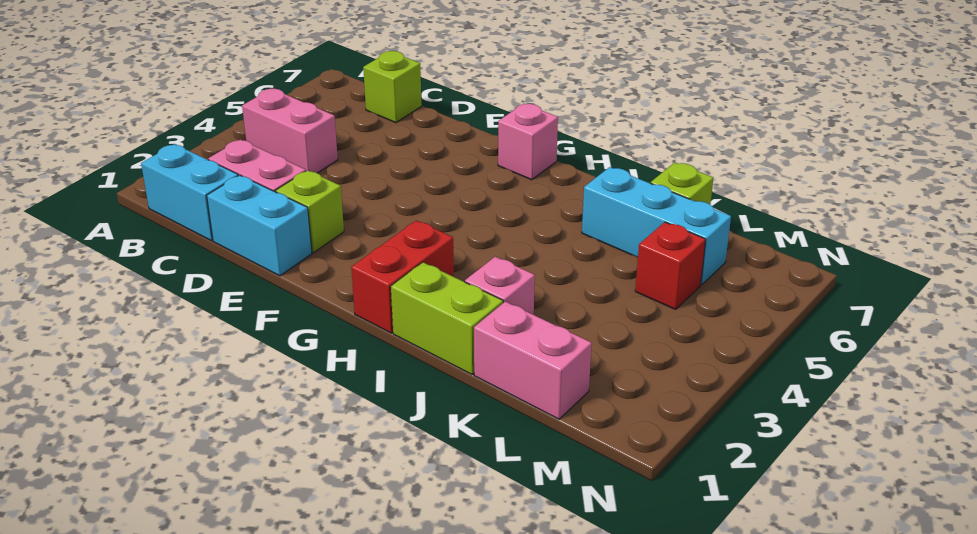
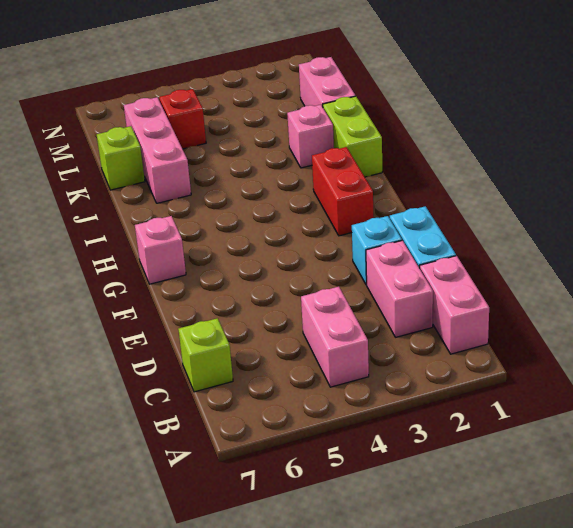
cyan brick B1:C1 level 1 -> pink brick B1:C1 level 1
lime brick E2 level 1 -> cyan brick E2 level 1
red brick H1:H2 level 1 -> red brick G2:H2 level 1
cyan brick J6:L6 level 1 -> pink brick J6:L6 level 1

